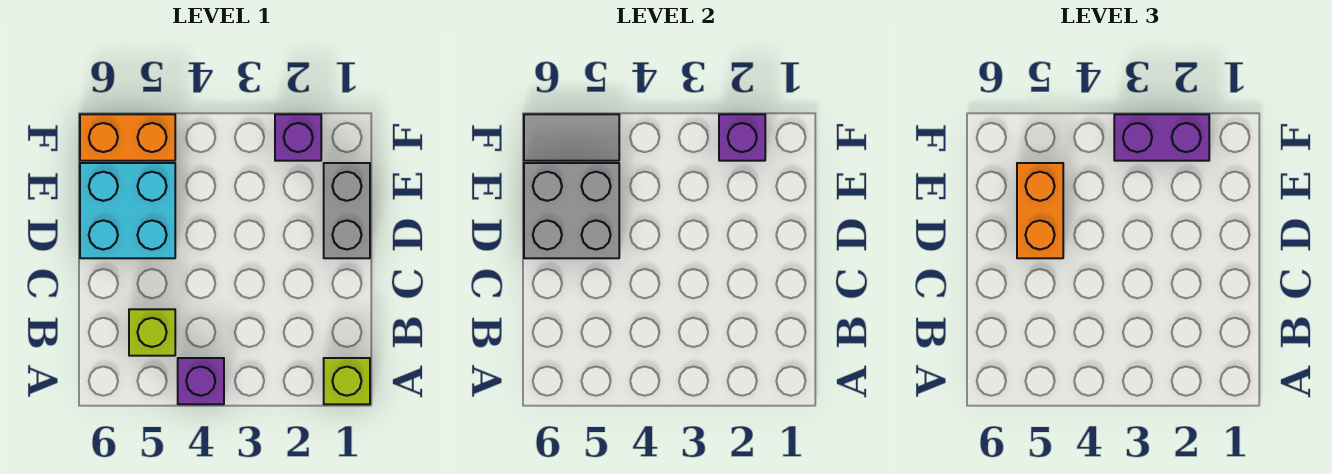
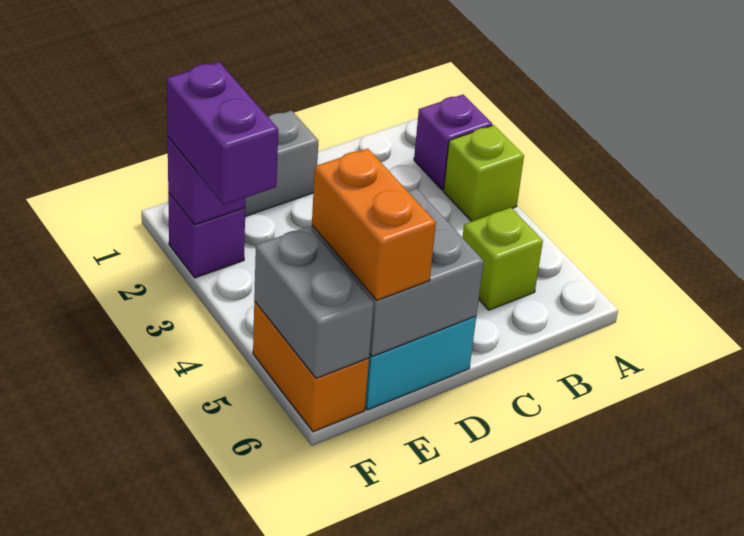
lime brick A1 level 1 -> lime brick A3 level 1
purple brick A4 level 1 -> purple brick A2 level 1
orange brick D5:E5 level 3 -> orange brick E5:E6 level 3
grey tile F5:F6 level 2 -> grey brick F5:F6 level 2

